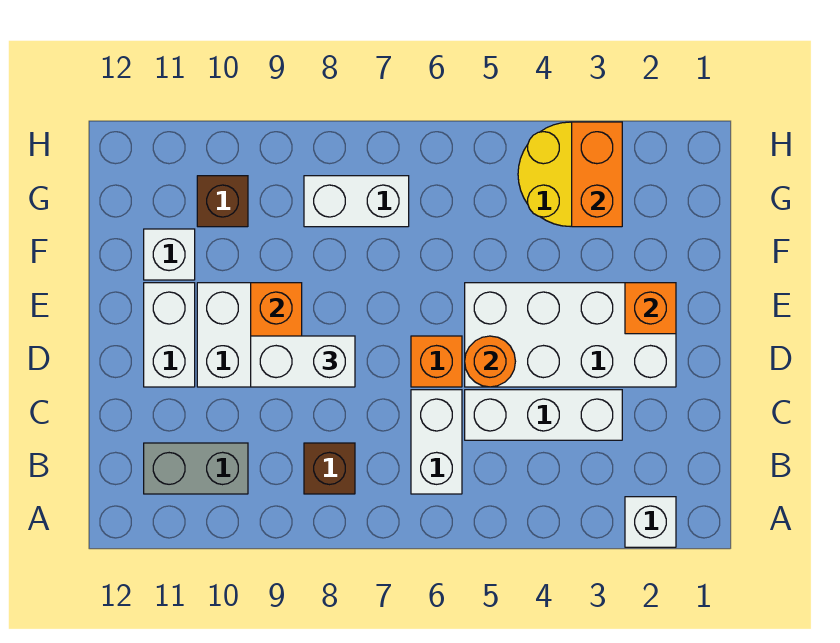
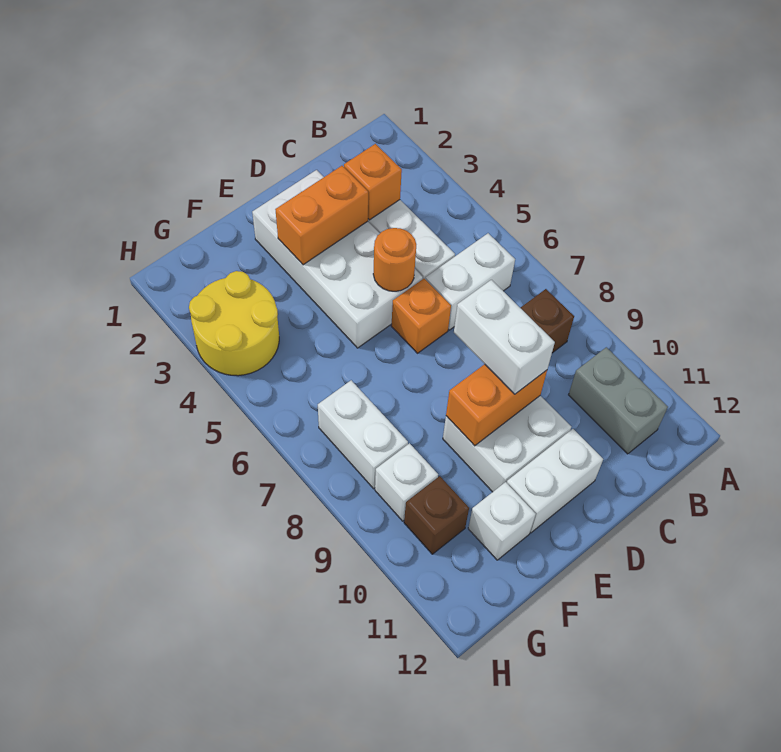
white brick A2 level 1 -> white brick G9 level 1
orange brick E2 level 2 -> orange brick C3 level 2
orange brick G3:H3 level 2 -> orange brick D3:E3 level 2

